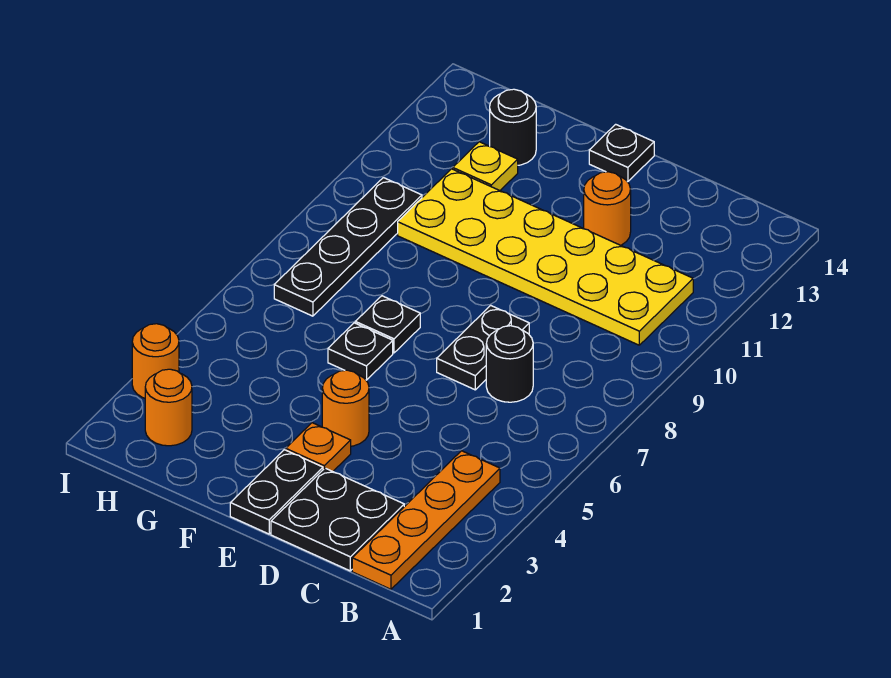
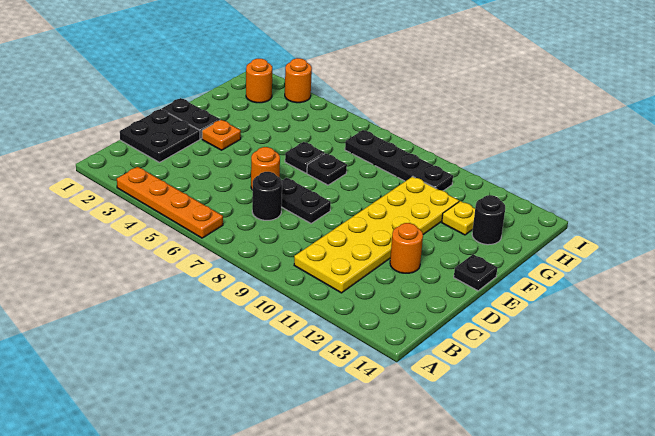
orange plate B1:B4 level 1 -> orange plate A3:A6 level 1
orange round brick E4 level 1 -> orange round brick D6 level 1

